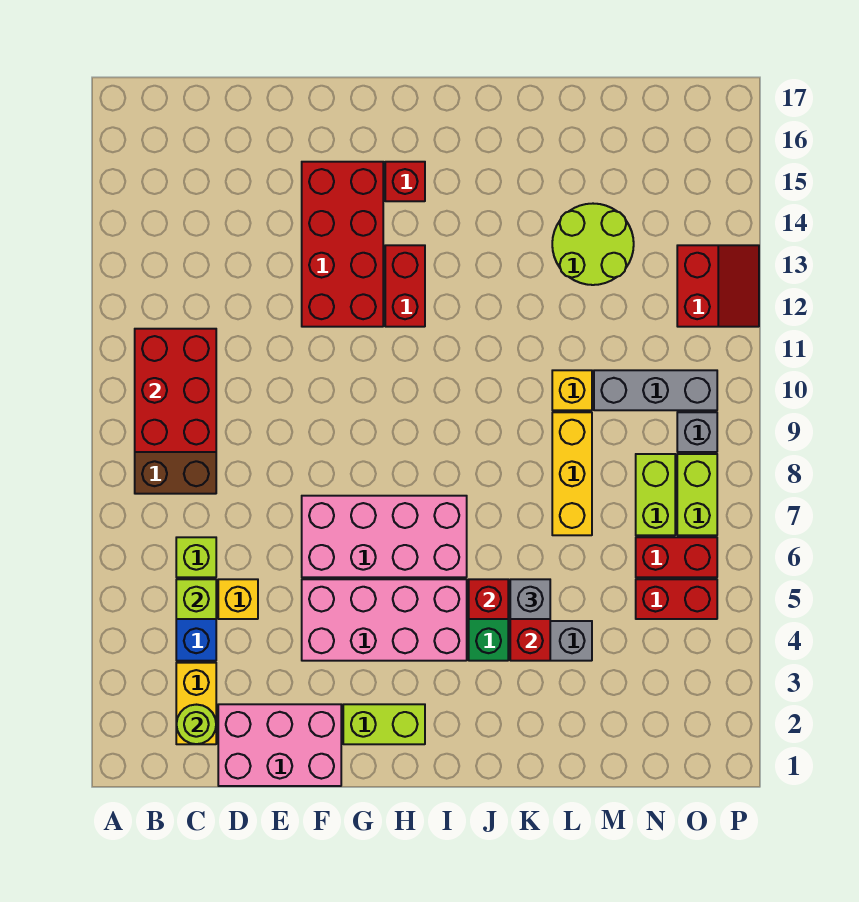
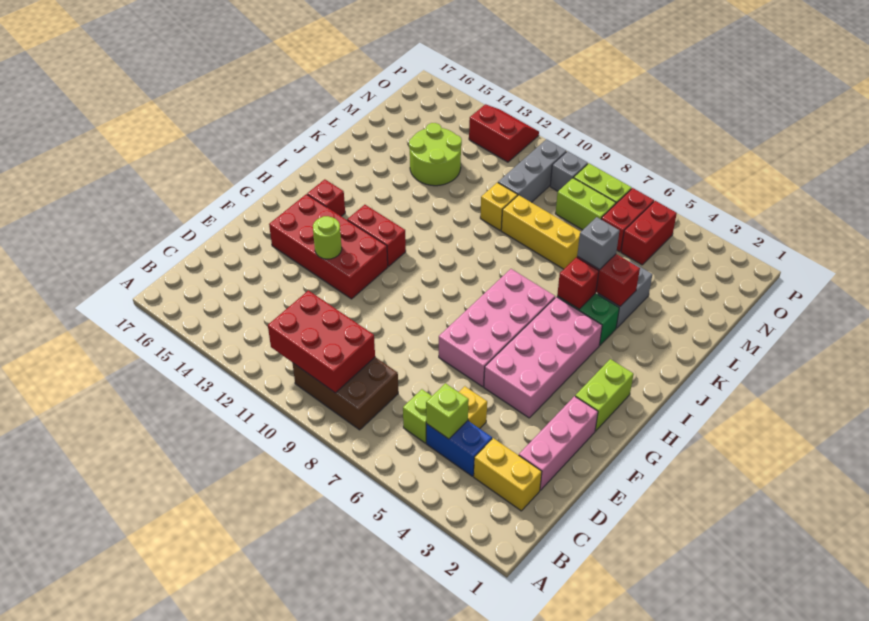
lime round brick C2 level 2 -> lime round brick F13 level 2
pink brick D1:F2 level 1 -> pink brick D2:F2 level 1

